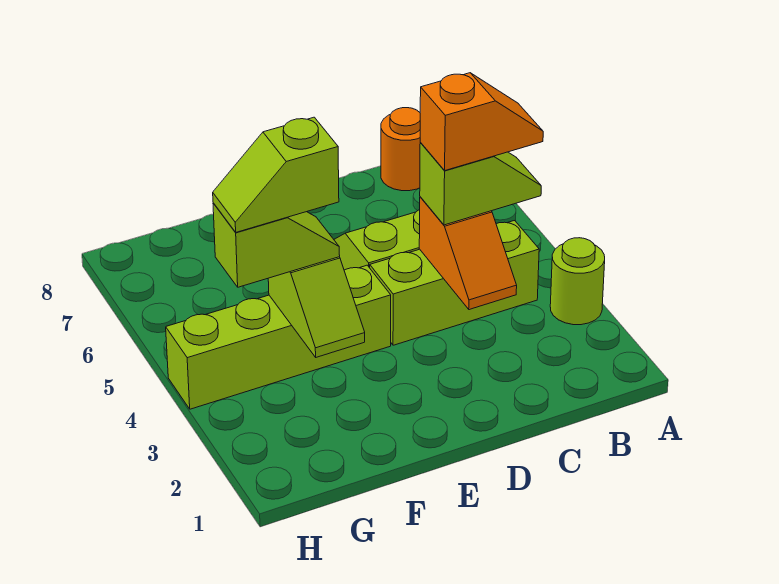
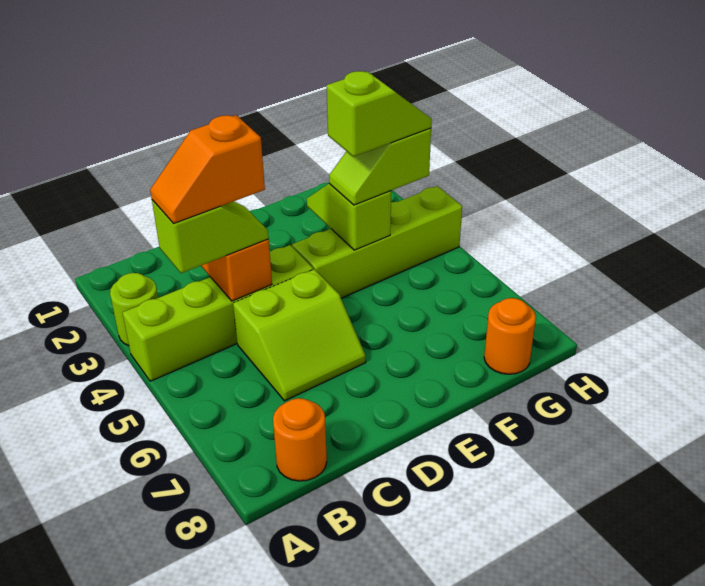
lime brick B4:D4 level 1 -> lime brick A4:D4 level 1
lime slope B4:C4 level 3 top C -> lime slope B4:C4 level 3 top B
none -> orange round brick G8 level 1

